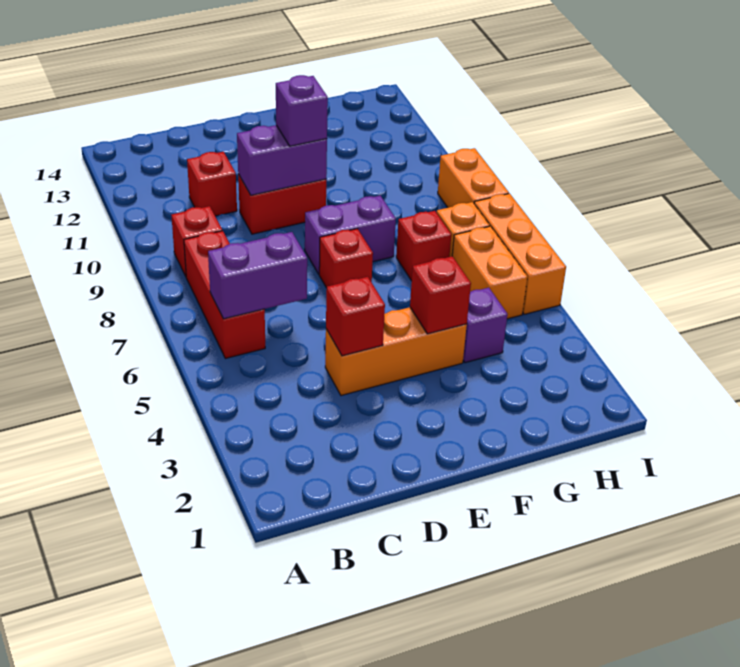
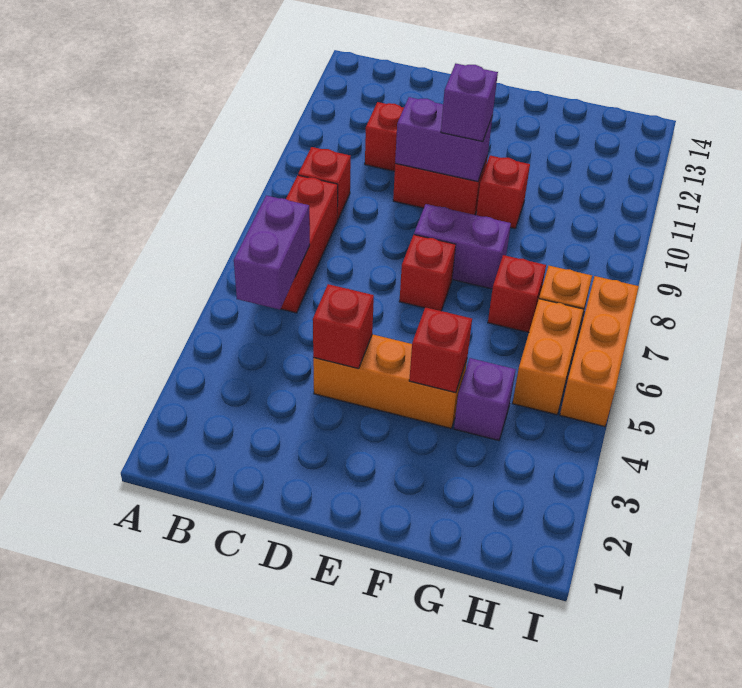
purple brick B6:C6 level 2 -> purple brick B5:B6 level 2
none -> red brick F10 level 1
orange brick I8:I9 level 1 -> none

